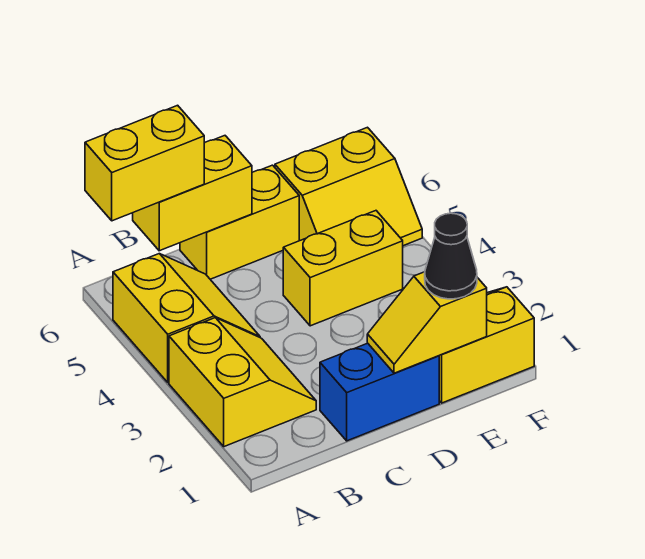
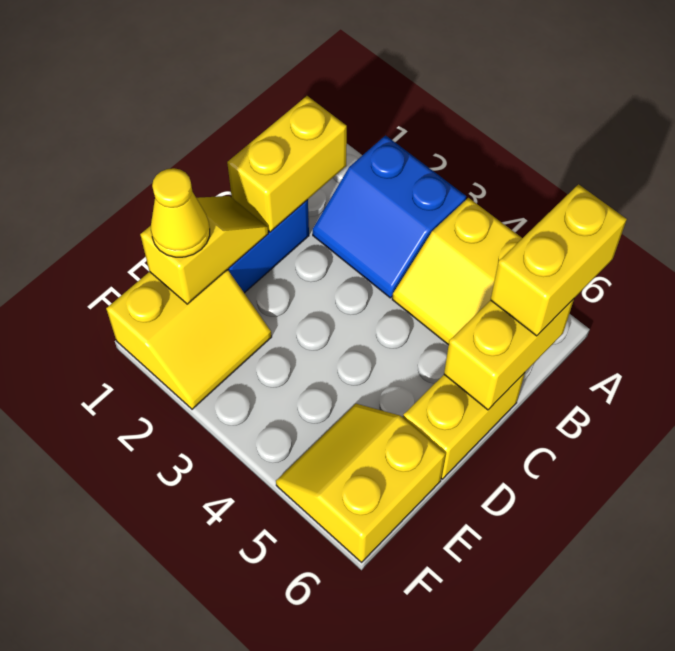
yellow slope A2:B3 level 1 top A -> blue slope A2:B3 level 1 top A
yellow brick D4:E4 level 1 -> yellow brick B1:C1 level 2
black cone E1 level 3 -> yellow cone E1 level 3

